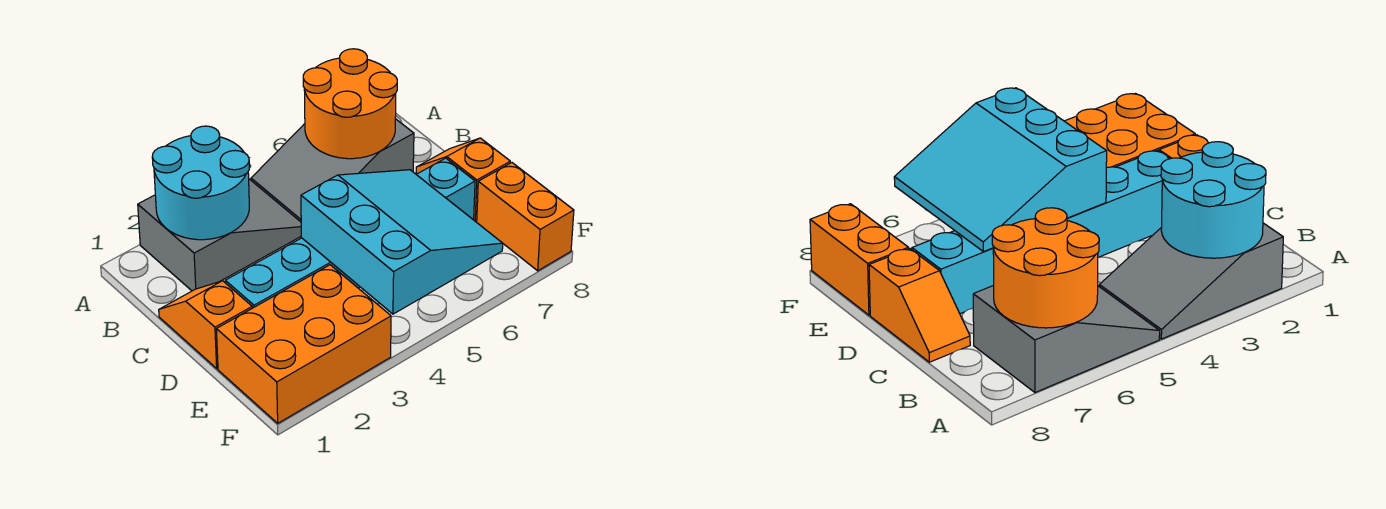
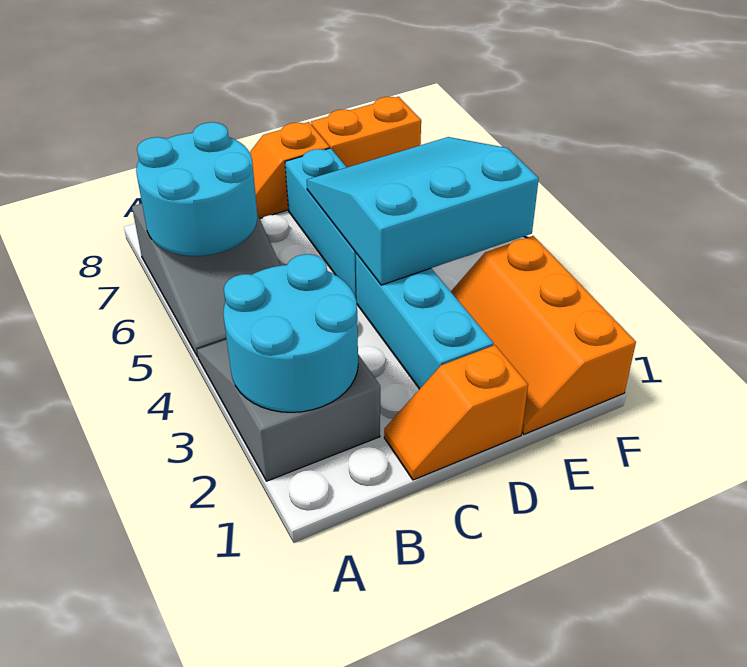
orange round brick A6:B7 level 2 -> cyan round brick A6:B7 level 2
orange brick E1:F3 level 1 -> orange slope E1:F3 level 1 top F

